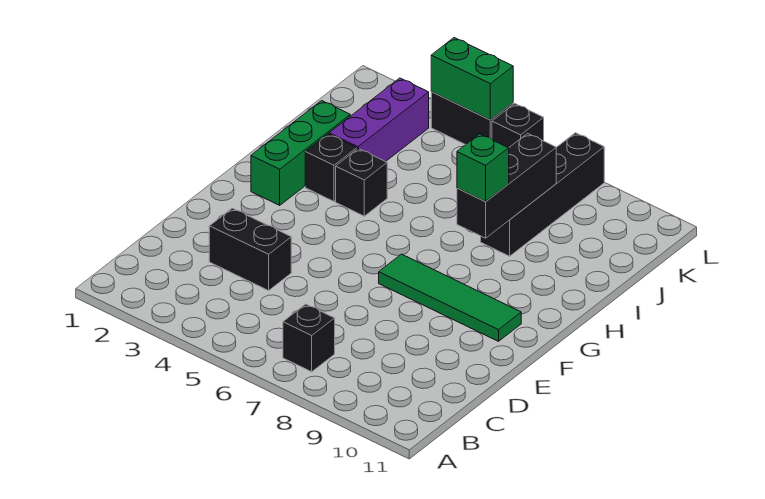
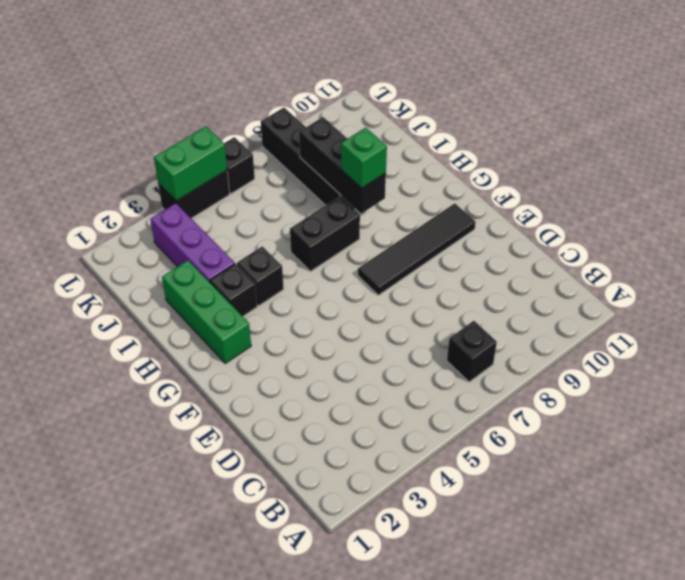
black brick D3:D4 level 1 -> black brick H6:H7 level 1
green tile F7:F10 level 1 -> black tile F7:F10 level 1

